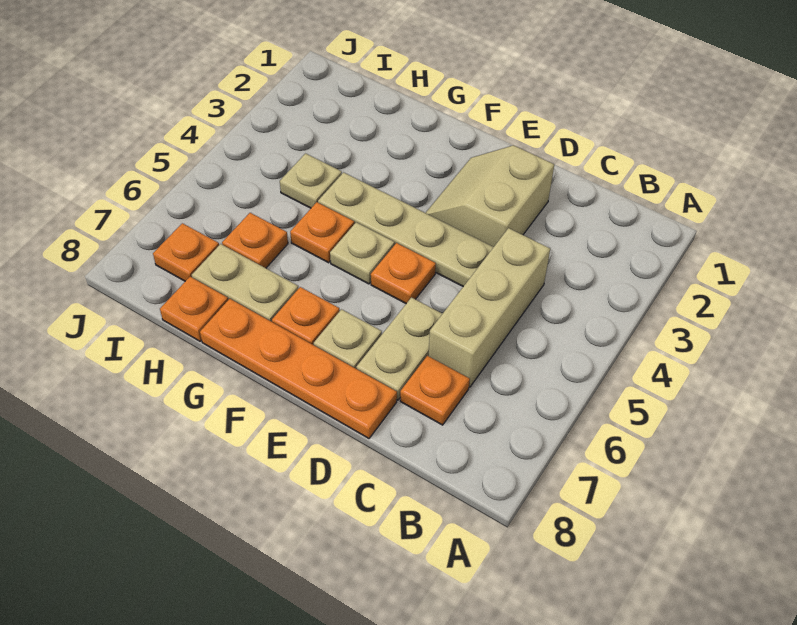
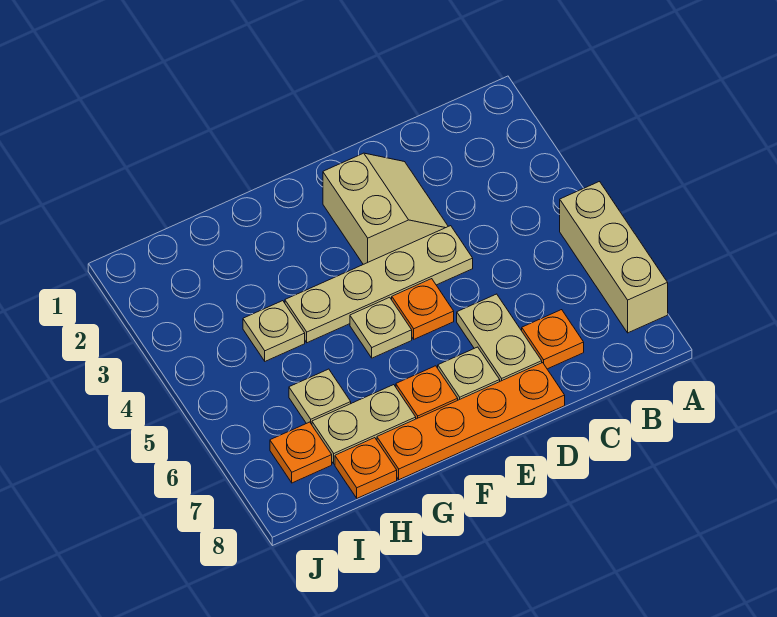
tan brick C4:C6 level 1 -> tan brick A5:A7 level 1
tan slope D2:E3 level 1 top D -> tan slope D2:E3 level 1 top E
orange plate G5 level 1 -> none
orange plate H6 level 1 -> tan plate H6 level 1

